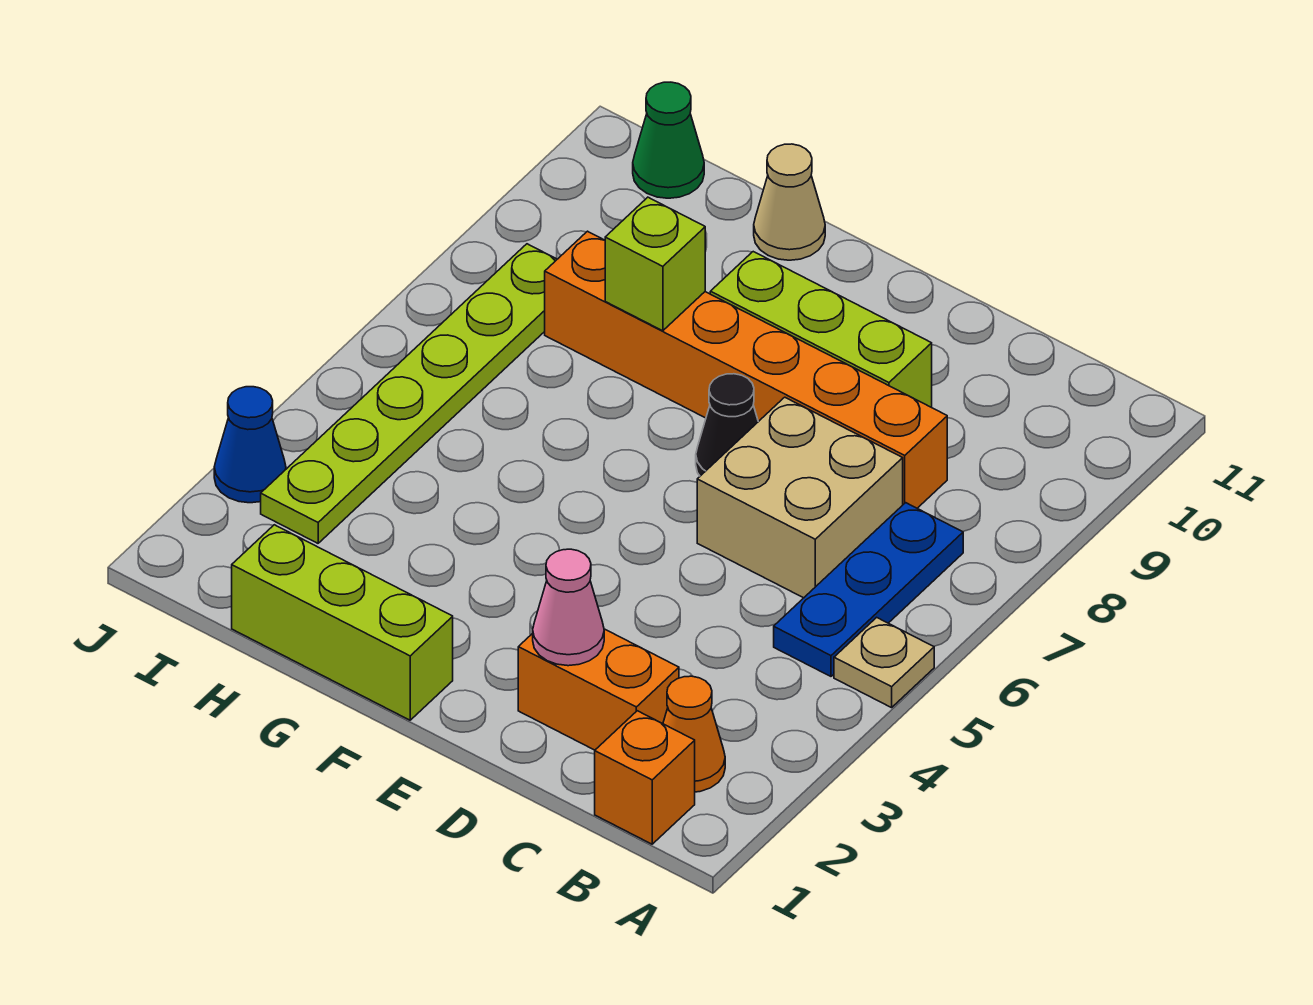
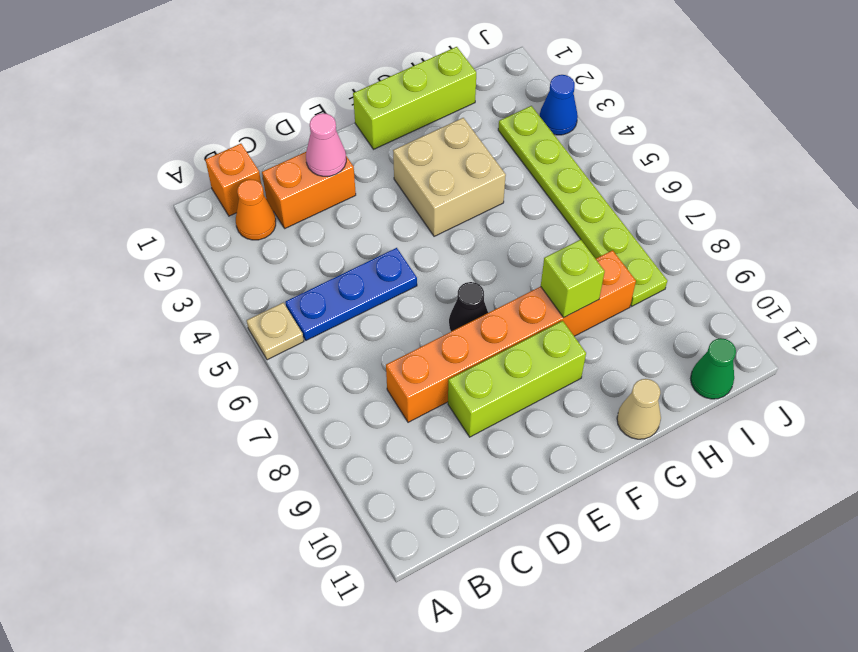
blue plate B5:B7 level 1 -> blue plate B5:D5 level 1
tan brick C6:D7 level 1 -> tan brick F3:G4 level 1

